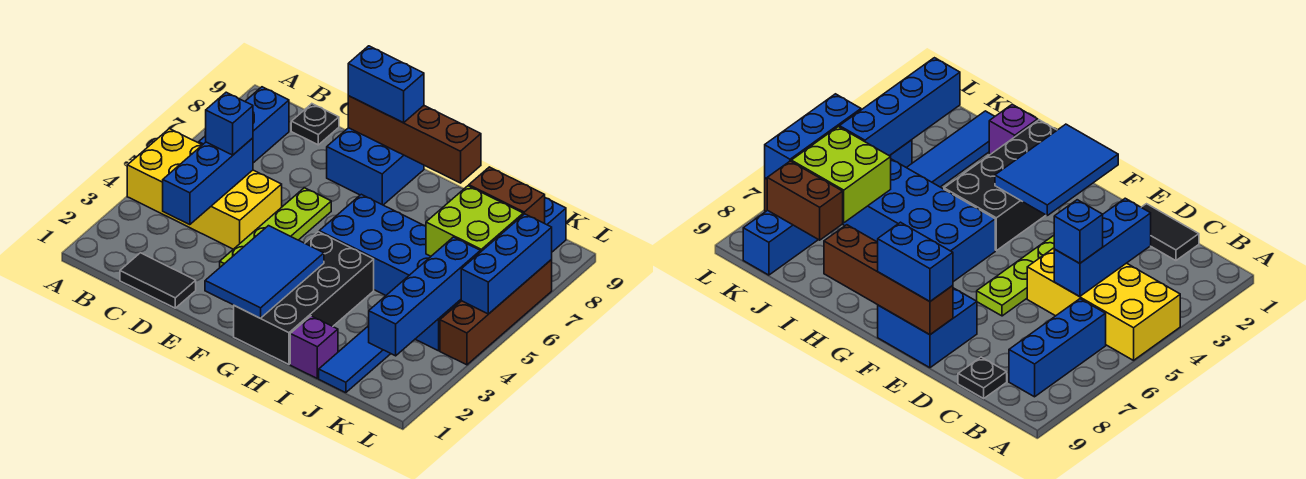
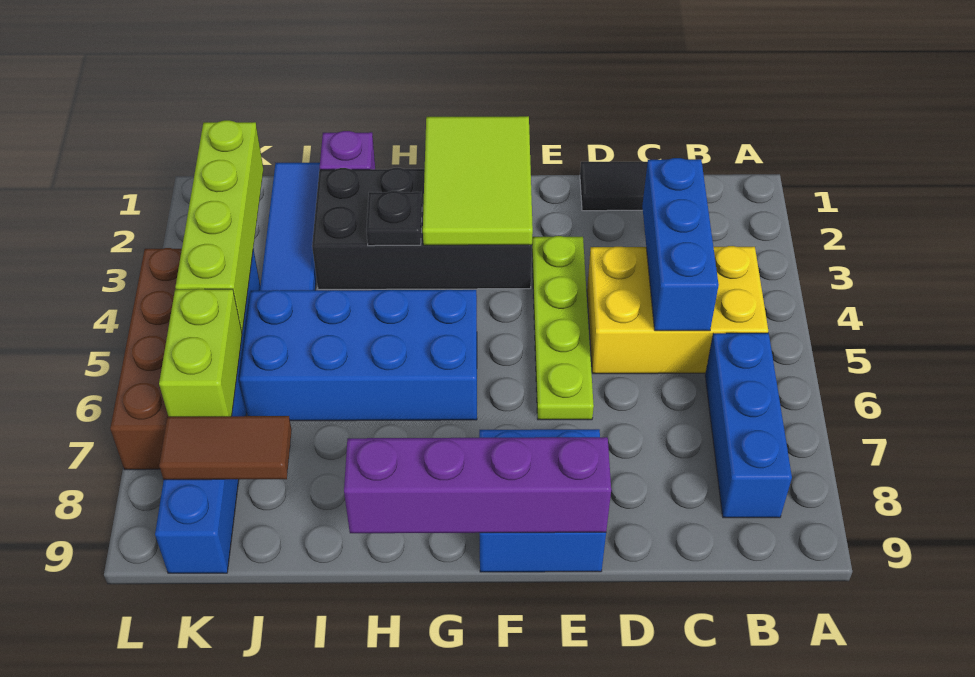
yellow brick A4:D5 level 1 -> yellow brick B4:D5 level 1
blue brick C5 level 3 -> none
black plate C9 level 1 -> black plate H3 level 2
brown brick E9:H9 level 2 -> purple brick E9:H9 level 2
blue brick E9:F9 level 3 -> none
blue tile F1:G3 level 2 -> lime tile F1:G3 level 2
black brick G1:H4 level 1 -> black brick F2:I3 level 1
lime brick J6:K7 level 2 -> lime brick K6:K7 level 2
brown brick J8:K8 level 2 -> brown tile J8:K8 level 2
blue brick K2:K5 level 2 -> lime brick K2:K5 level 2
blue brick L5:L7 level 2 -> none

